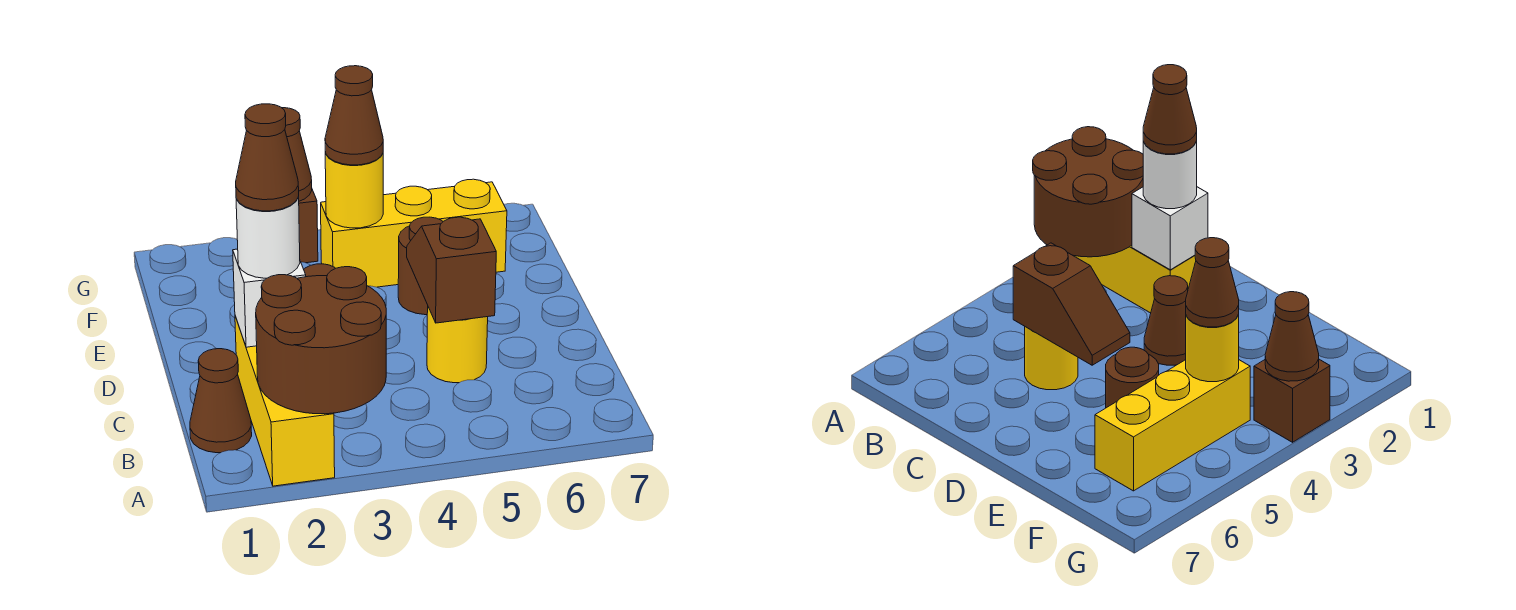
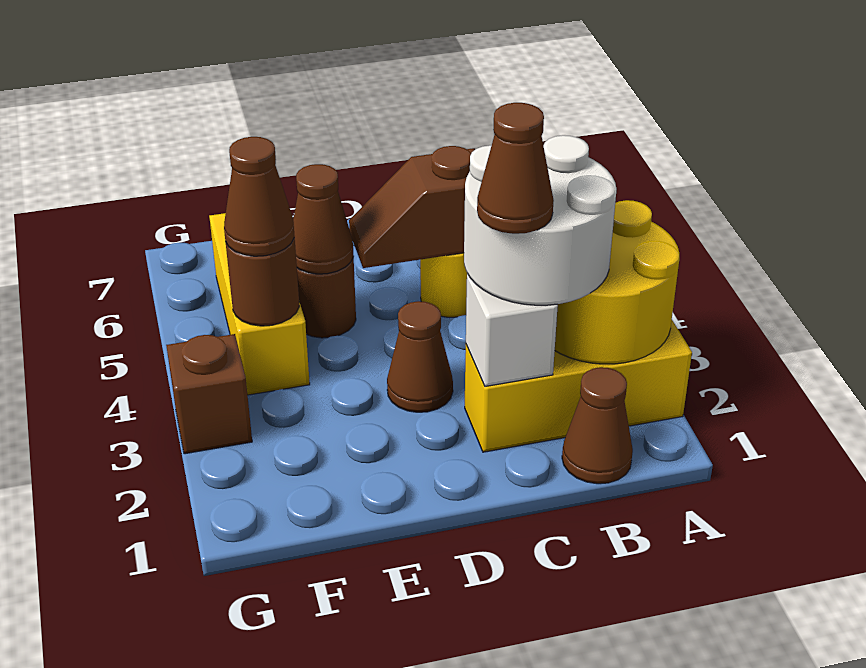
brown round brick A2:B3 level 2 -> yellow round brick A2:B3 level 2
white round brick C2 level 3 -> white round brick B2:C3 level 3
yellow round brick F4 level 2 -> brown round brick F4 level 2
brown cone G3 level 2 -> brown cone E5 level 2

